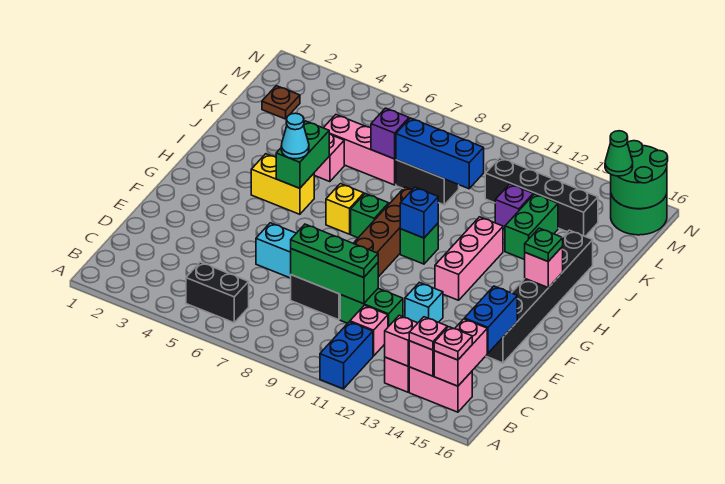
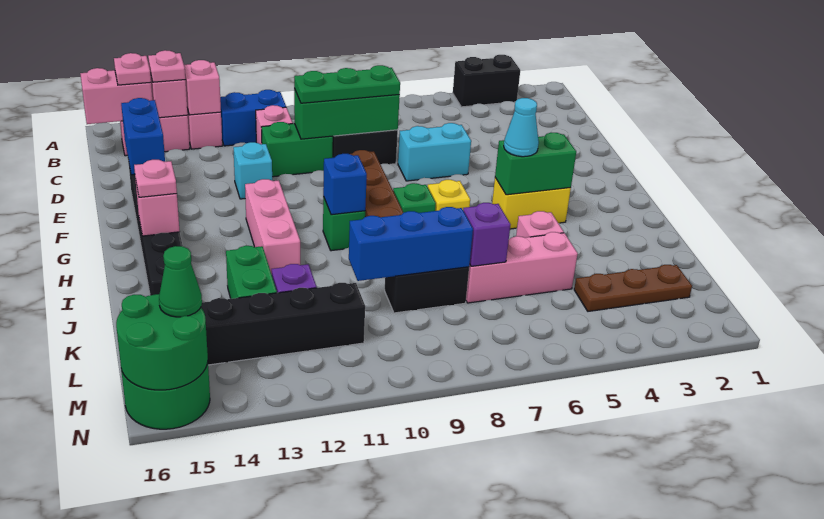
blue brick A11:B11 level 1 -> blue brick B11:B12 level 1
black brick B5:B6 level 1 -> black brick A3:A4 level 1
pink brick B15:C15 level 2 -> pink brick B15:B16 level 2
green brick H5:I5 level 2 -> green brick H4:H5 level 2
green plate H15 level 3 -> pink plate H15 level 3
brown plate L2 level 1 -> brown plate L2:L4 level 1

